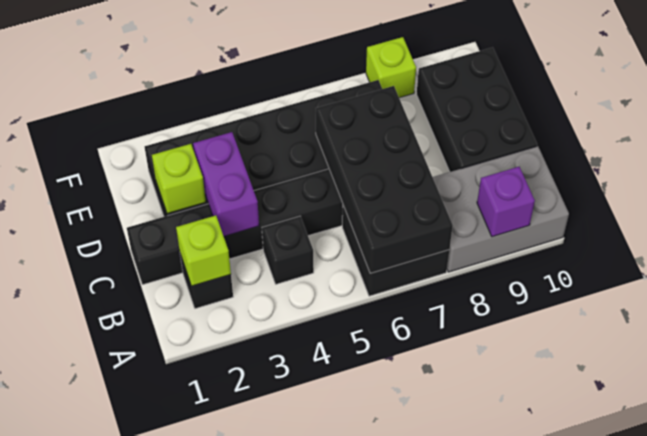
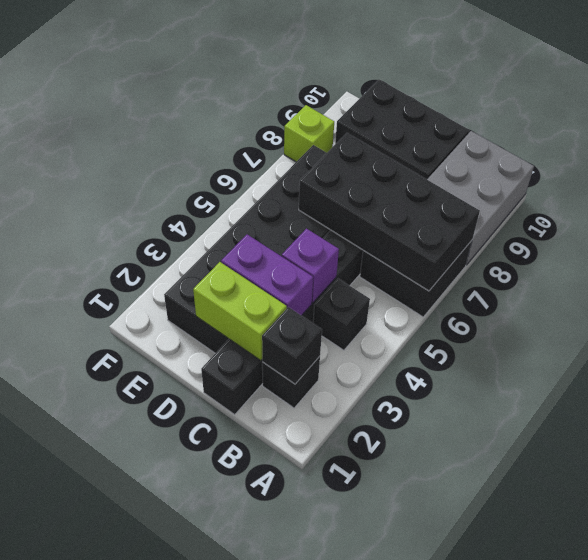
purple brick A9 level 2 -> purple brick C4 level 2
lime brick B2 level 2 -> black brick B2 level 2
lime brick D2 level 2 -> lime brick C2:D2 level 2

